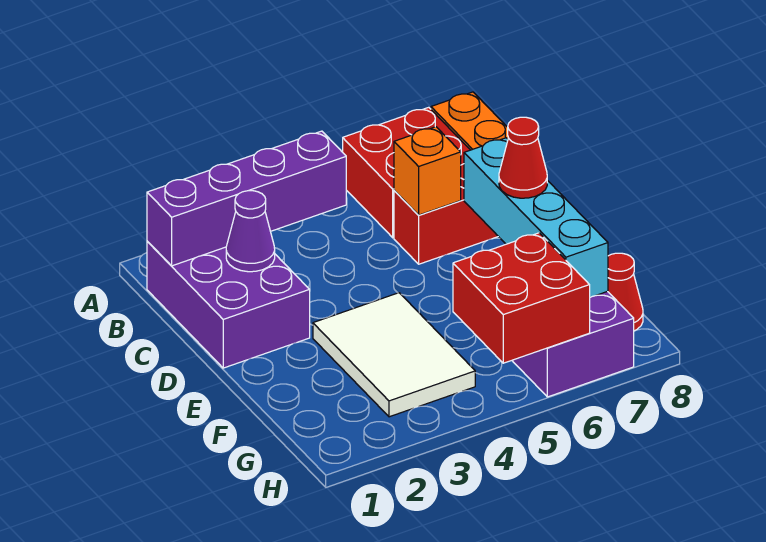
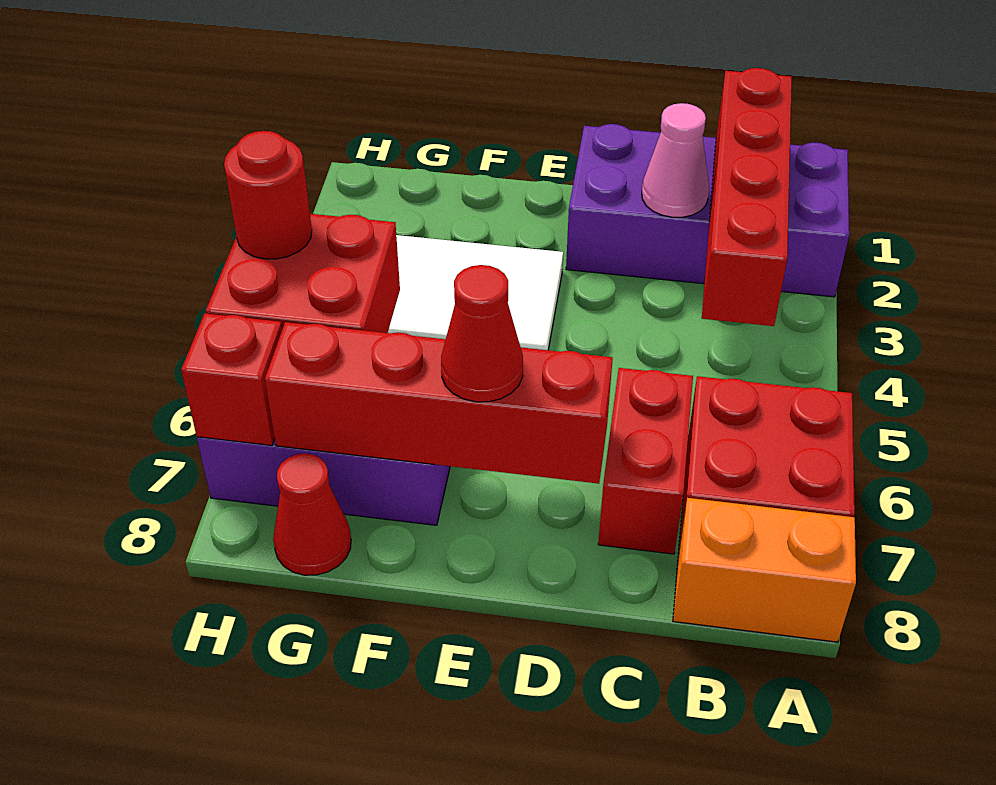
purple brick B1:D2 level 1 -> purple brick A1:D2 level 1
purple brick B1:B4 level 2 -> red brick B1:B4 level 2
purple cone C2 level 2 -> pink cone C2 level 2
orange brick C6 level 2 -> none
cyan brick D7:G7 level 2 -> red brick D7:G7 level 2
none -> red round brick H5 level 3
none -> red brick H7 level 2

